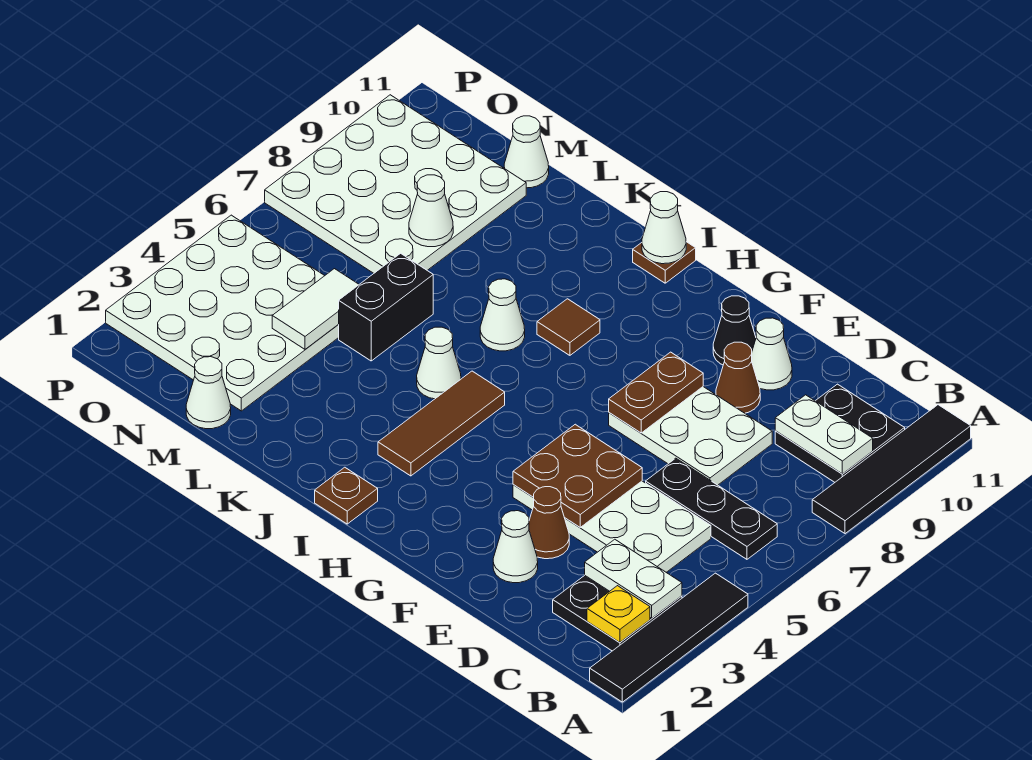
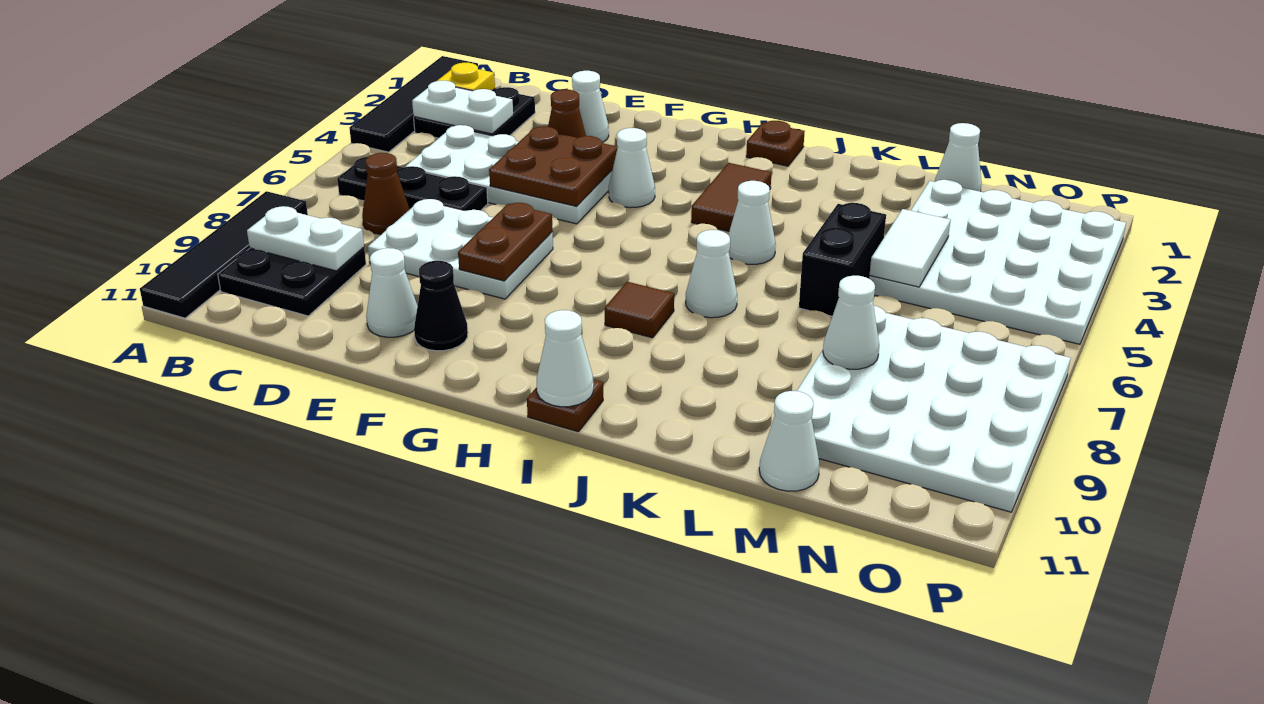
brown cone E9 level 1 -> brown cone C7 level 1
none -> white cone G4 level 1
brown tile I3:I5 level 1 -> brown tile I3:I4 level 1

